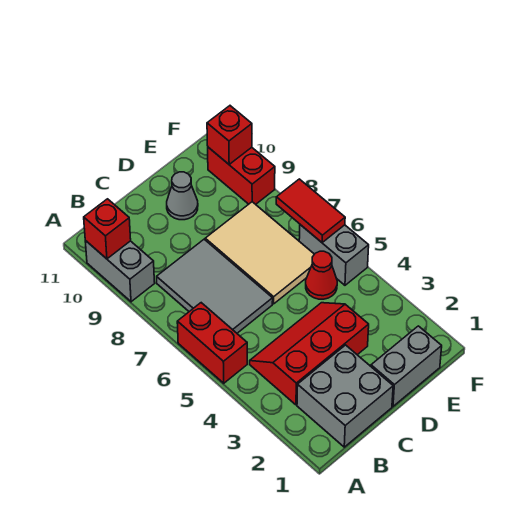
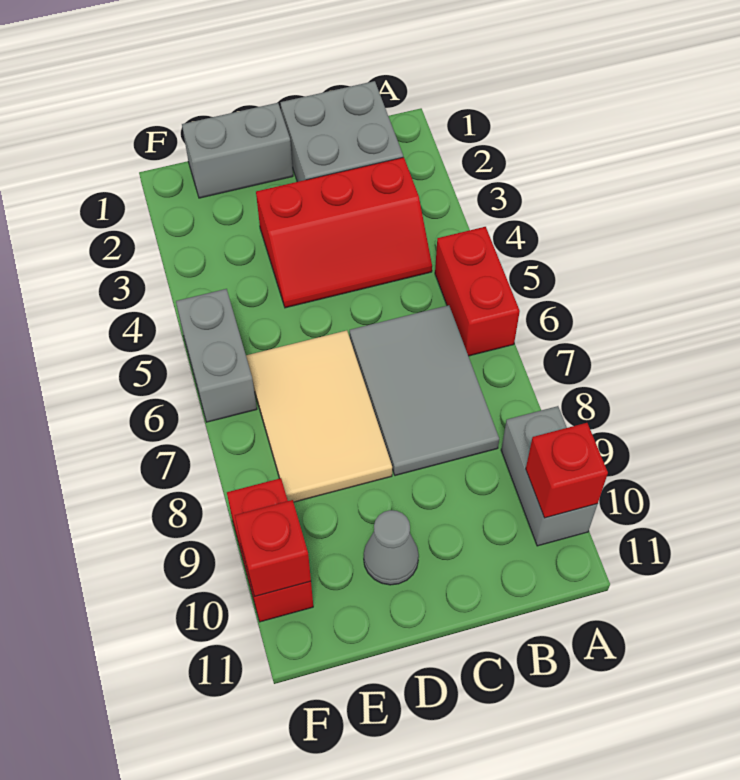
red cone E5 level 1 -> none
red tile F6:F7 level 2 -> none

